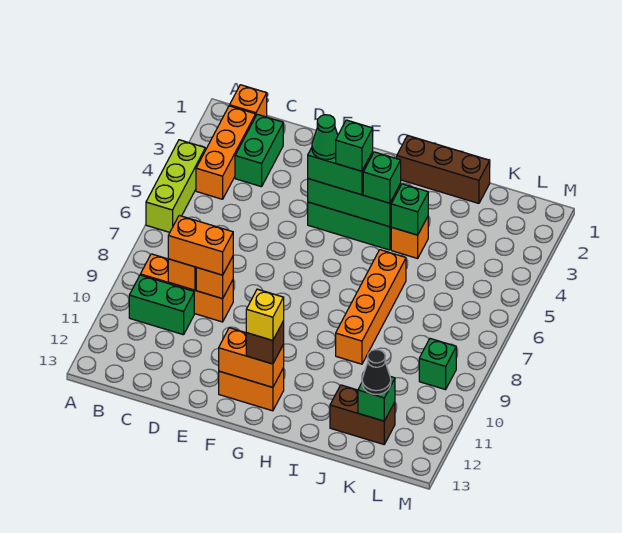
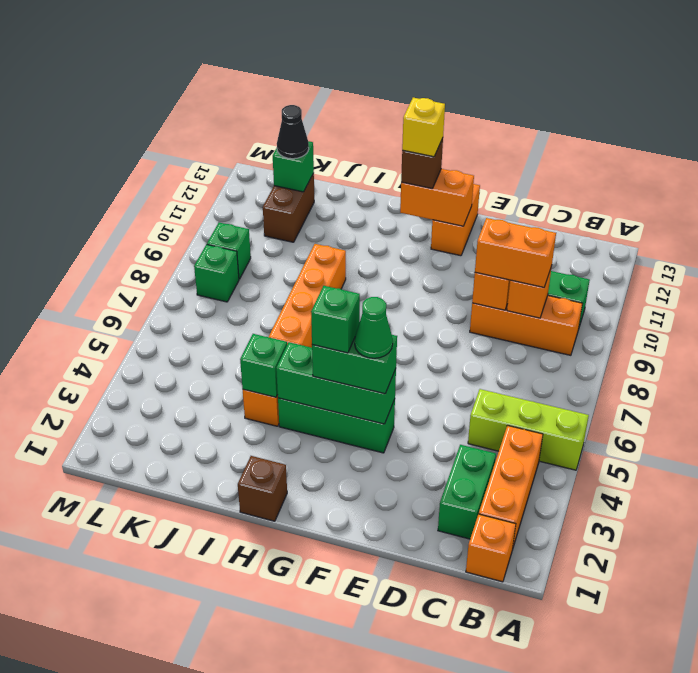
lime brick A4:A6 level 1 -> lime brick A5:C5 level 1
orange brick F12:G12 level 1 -> orange brick F12:F13 level 1
brown brick H1:J1 level 1 -> brown brick H1 level 1
green brick H4 level 3 -> green brick L8 level 1
brown brick J12:K12 level 1 -> brown brick K11:K12 level 1

